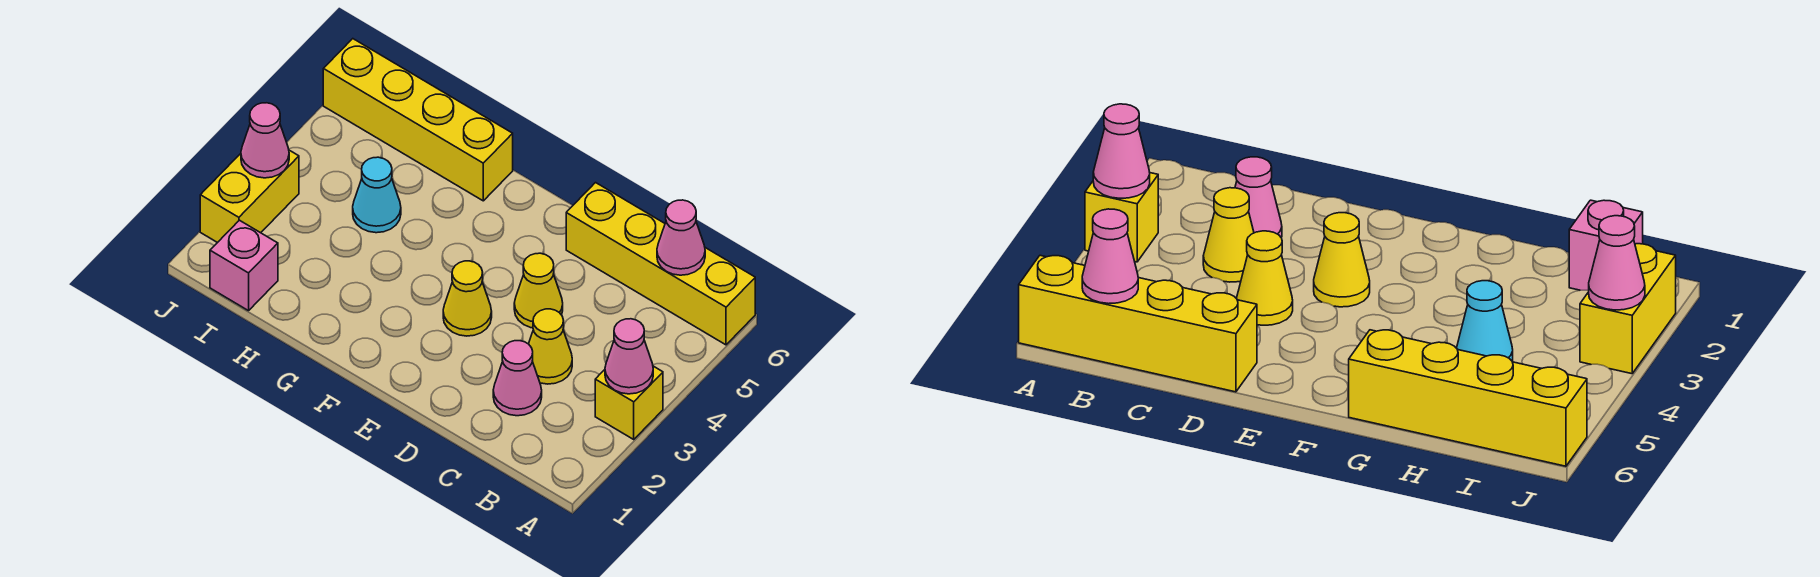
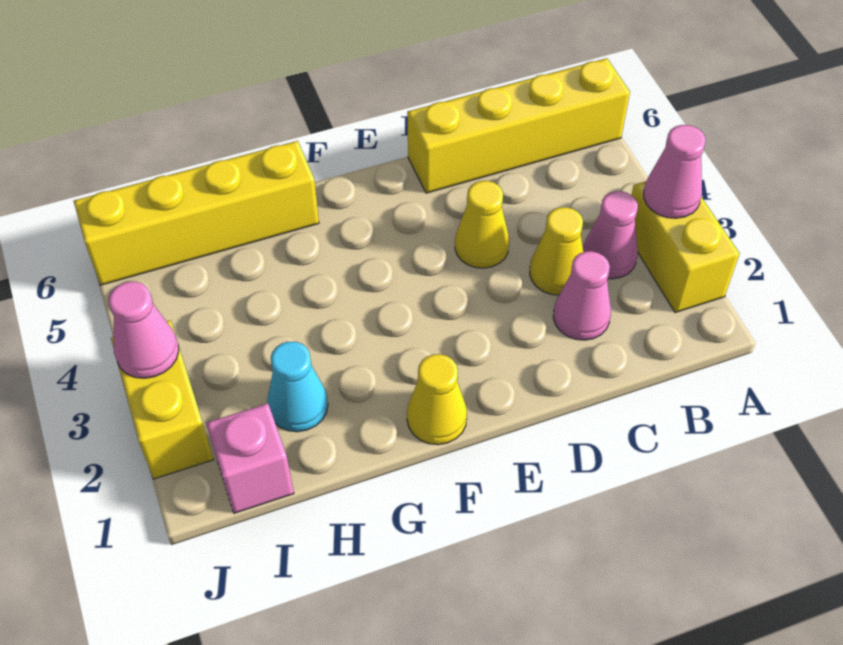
yellow brick A3 level 1 -> yellow brick A2:A3 level 1
pink cone B6 level 2 -> pink cone B3 level 1
yellow cone E3 level 1 -> yellow cone F1 level 1
cyan cone H4 level 1 -> cyan cone H2 level 1

